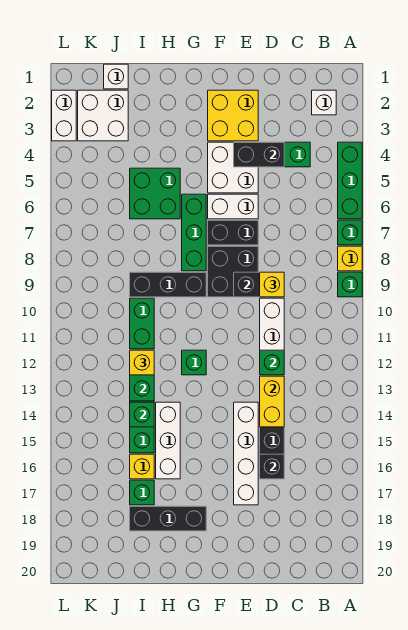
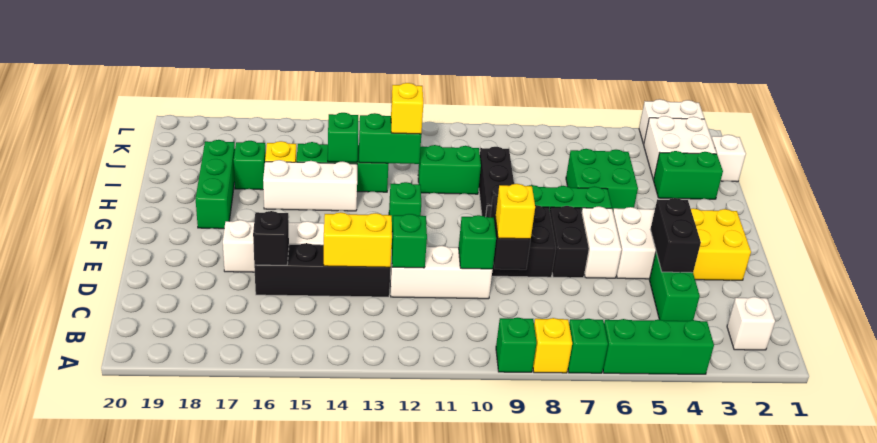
none -> green brick D10 level 2
black brick G18:I18 level 1 -> green brick G18:I18 level 1
none -> green brick I2:I3 level 1

